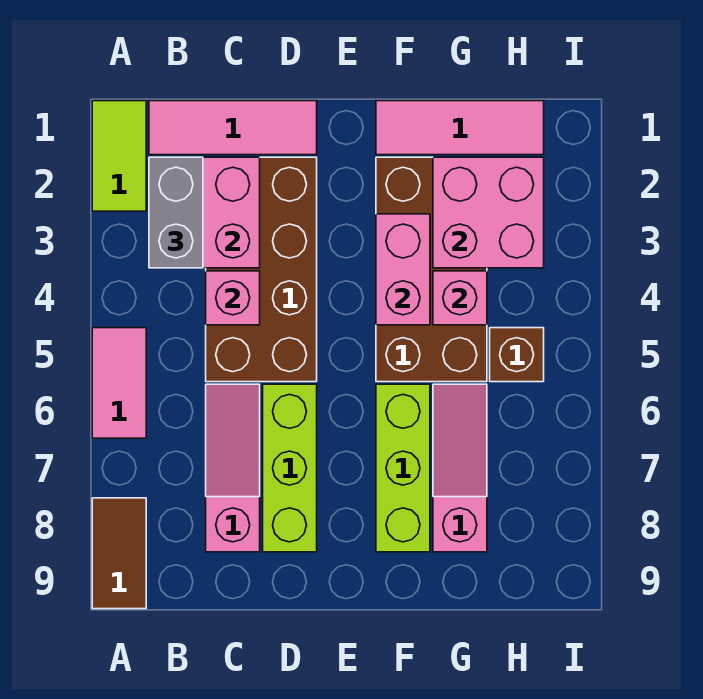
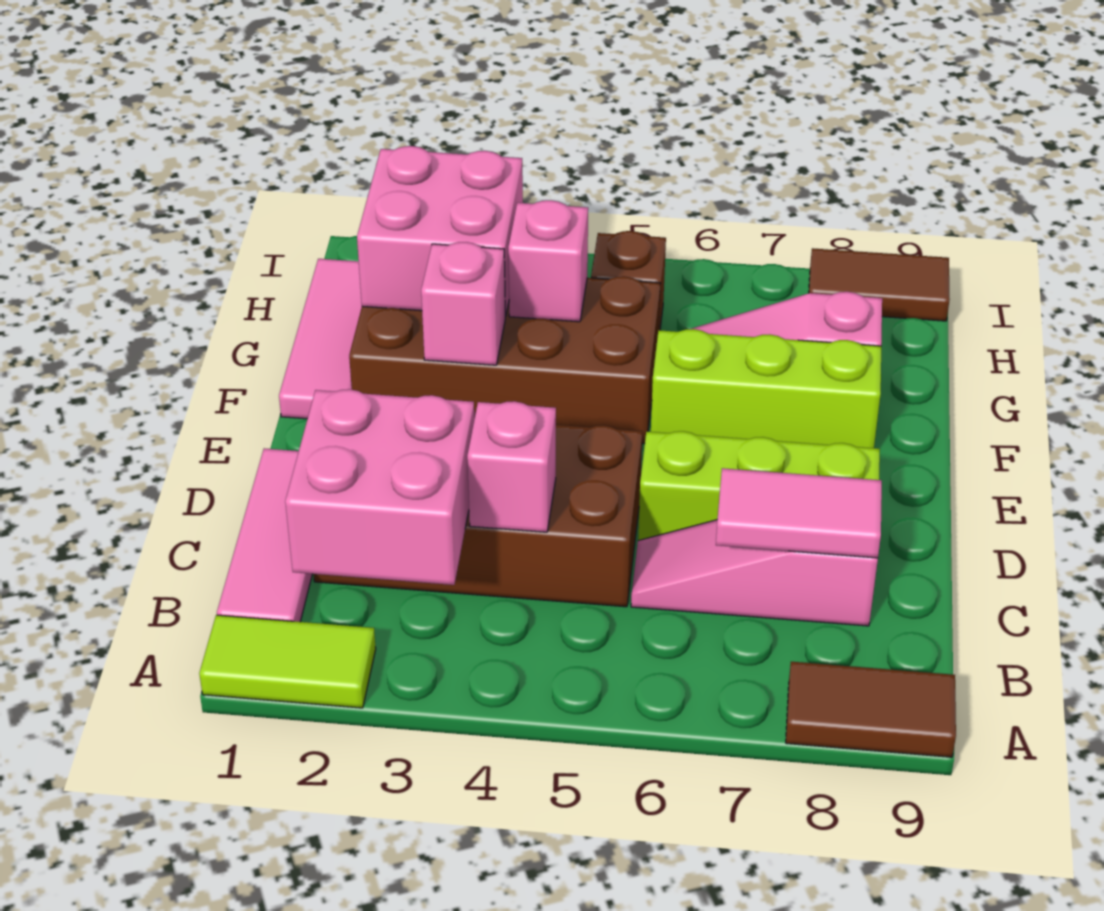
pink tile A5:A6 level 1 -> pink tile C7:C8 level 2
grey brick B2:B3 level 3 -> none
pink brick F3:F4 level 2 -> pink brick F3 level 2
none -> brown tile I8:I9 level 1

